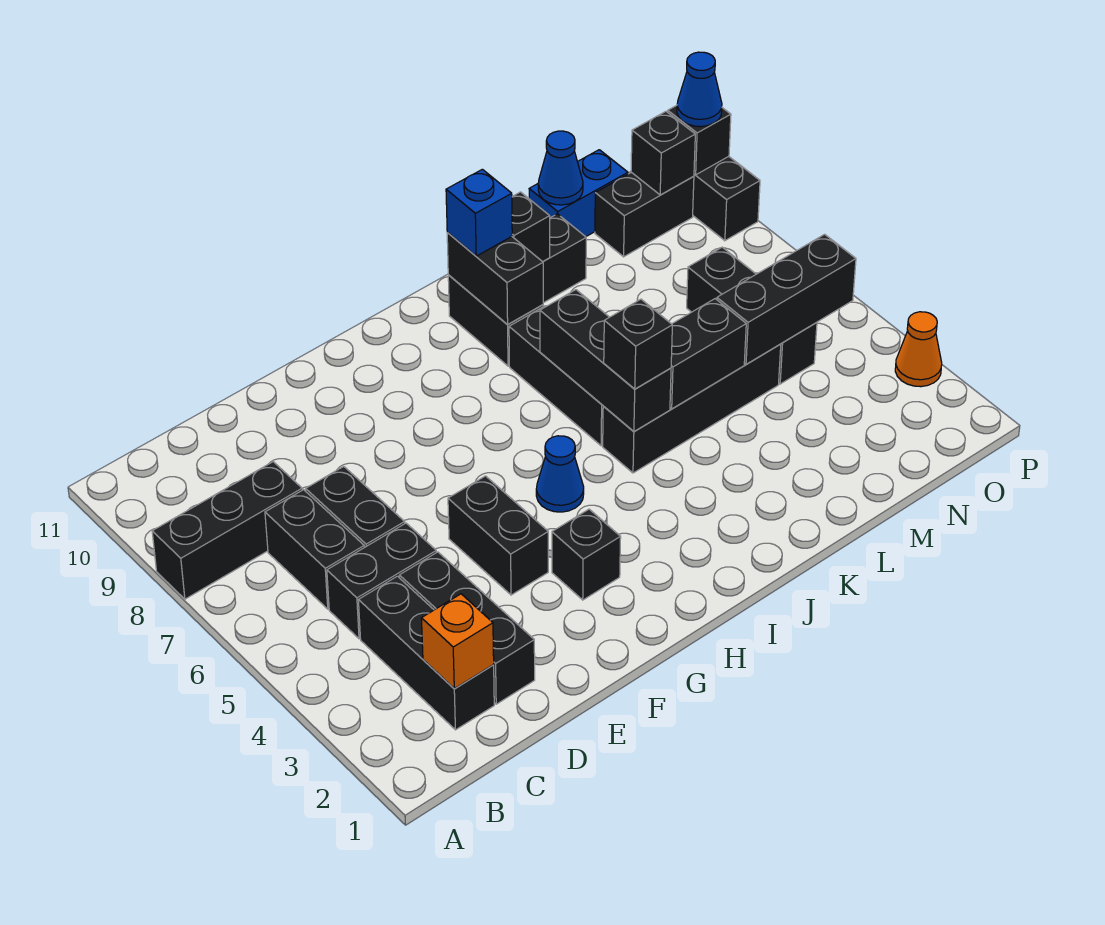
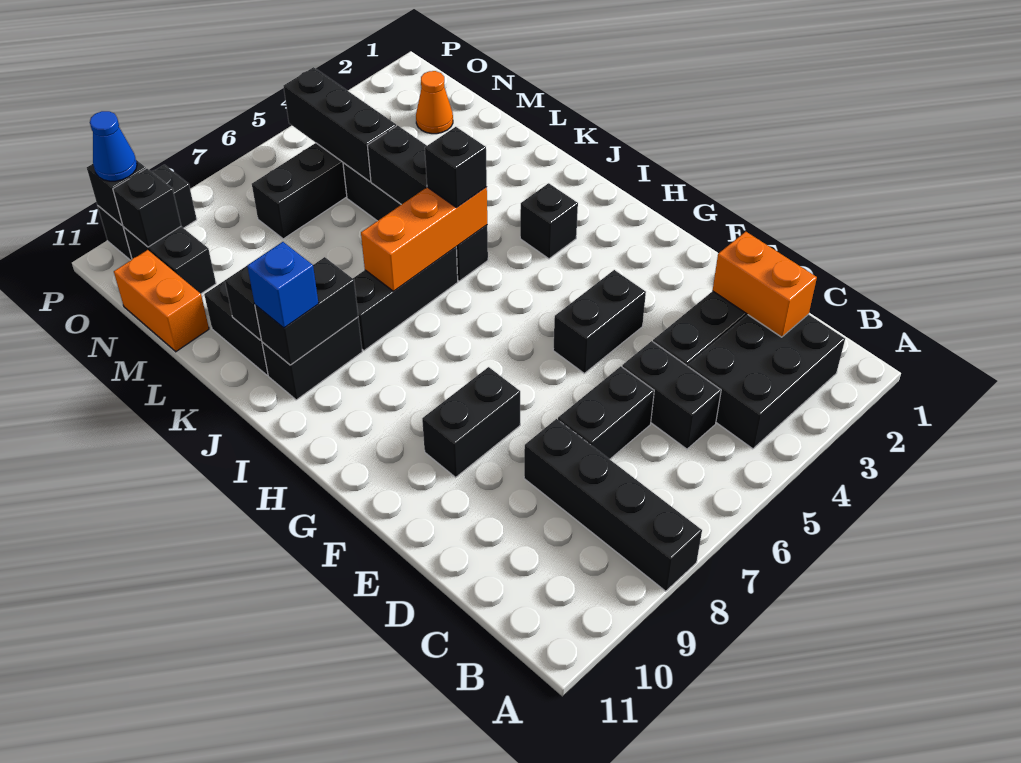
black brick A8:C8 level 1 -> black brick A8:D8 level 1
black brick C2:C4 level 1 -> black brick B2:C4 level 1
orange brick C2 level 2 -> orange brick C2:D2 level 2
black brick C6:C7 level 1 -> black brick F8:F9 level 1
black brick G3 level 1 -> black brick I3 level 1
blue cone H5 level 1 -> none
black brick J5:J7 level 2 -> orange brick J5:J7 level 2
blue brick M11:N11 level 1 -> orange brick M11:N11 level 1
blue cone M11 level 2 -> none
orange cone P3 level 1 -> orange cone N2 level 1

